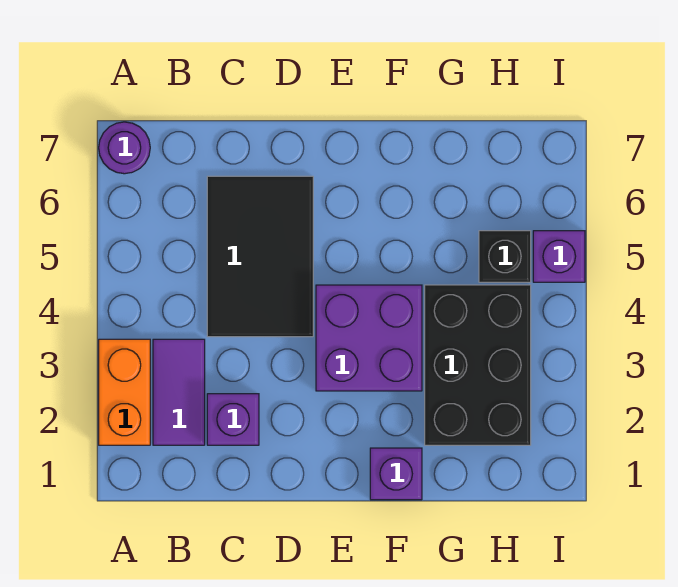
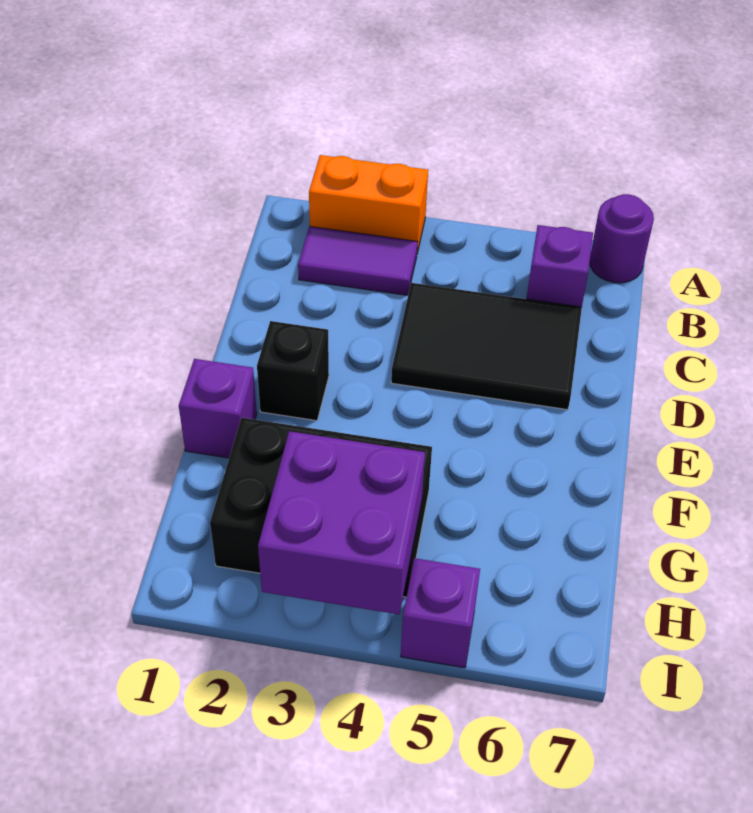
purple brick C2 level 1 -> purple brick B6 level 1
purple brick E3:F4 level 1 -> purple brick H3:I4 level 2
black brick H5 level 1 -> black brick E2 level 1

